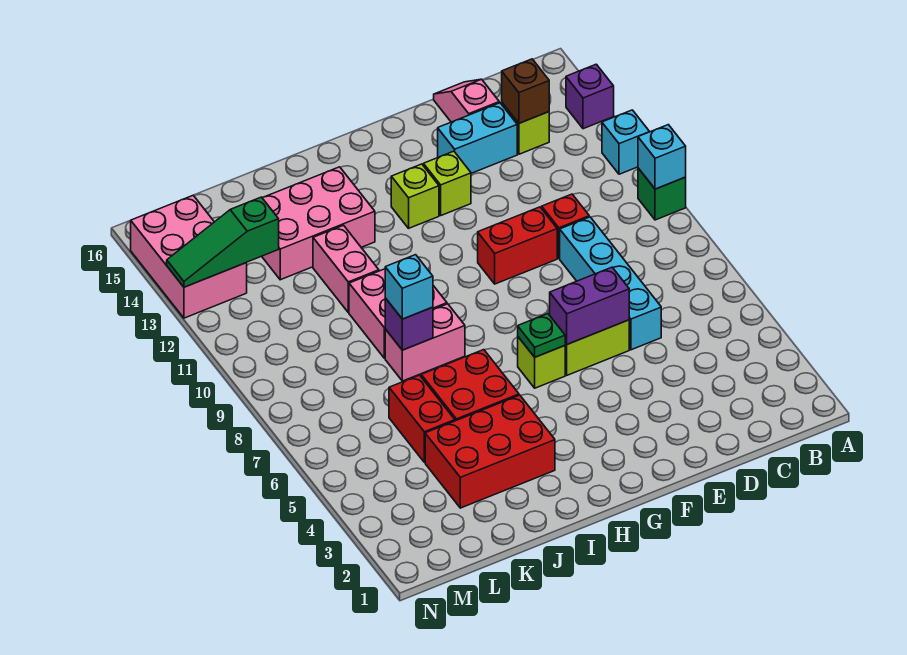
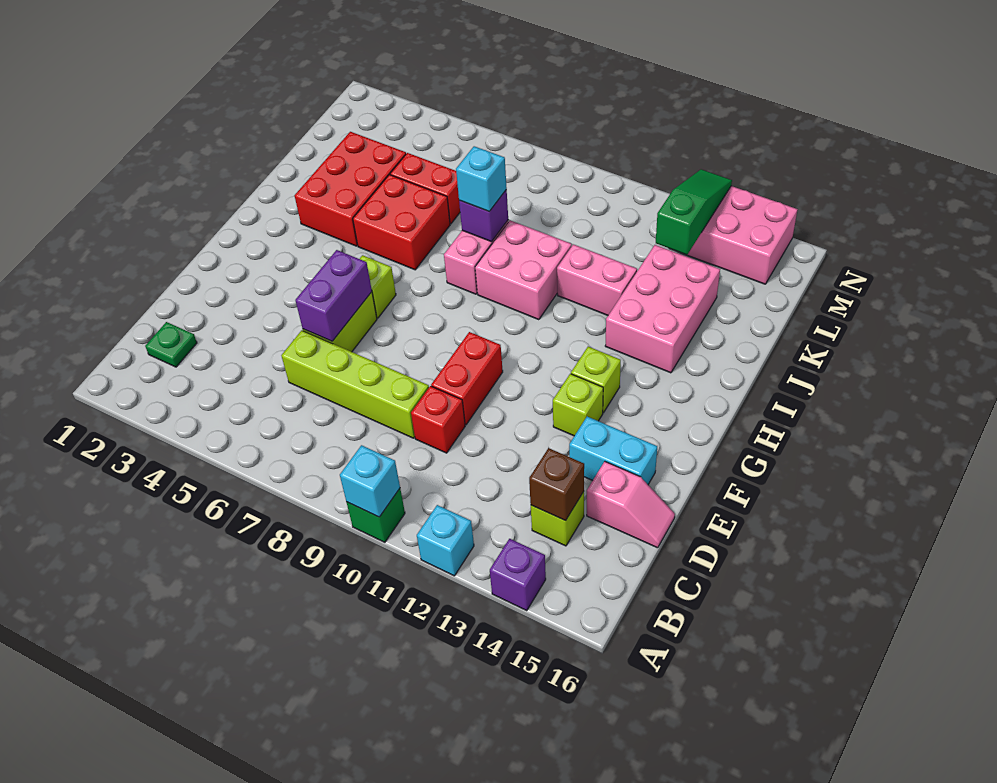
cyan brick D6:D9 level 1 -> lime brick D6:D9 level 1
cyan brick D14:E14 level 1 -> cyan brick E14:E15 level 1
green plate G6 level 2 -> green plate C2 level 1

